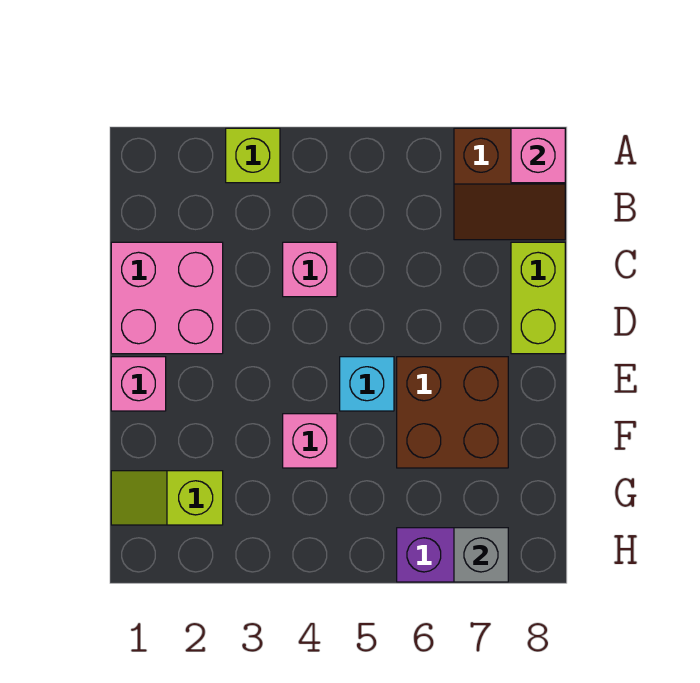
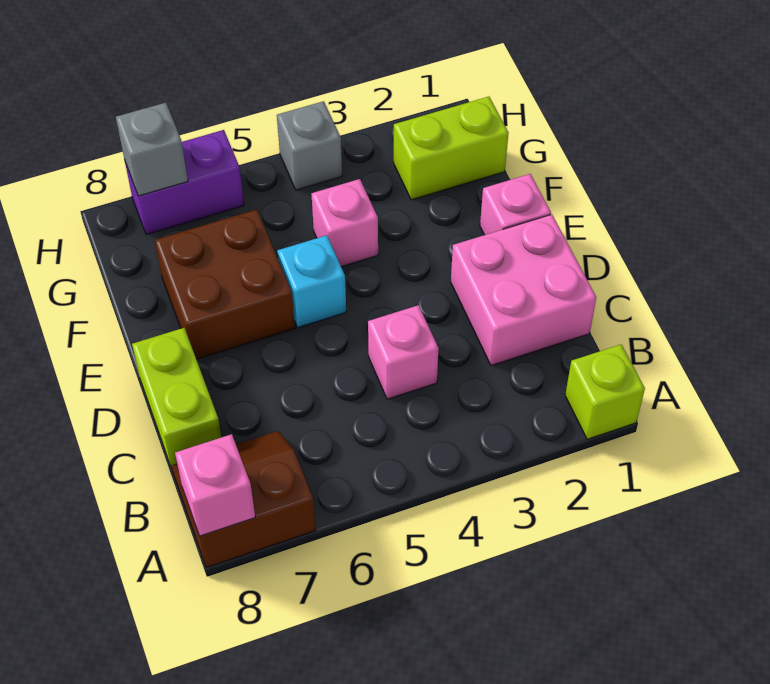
lime brick A3 level 1 -> lime brick A1 level 1
lime slope G1:G2 level 1 top 2 -> lime brick G1:G2 level 1
none -> grey brick H4 level 1

